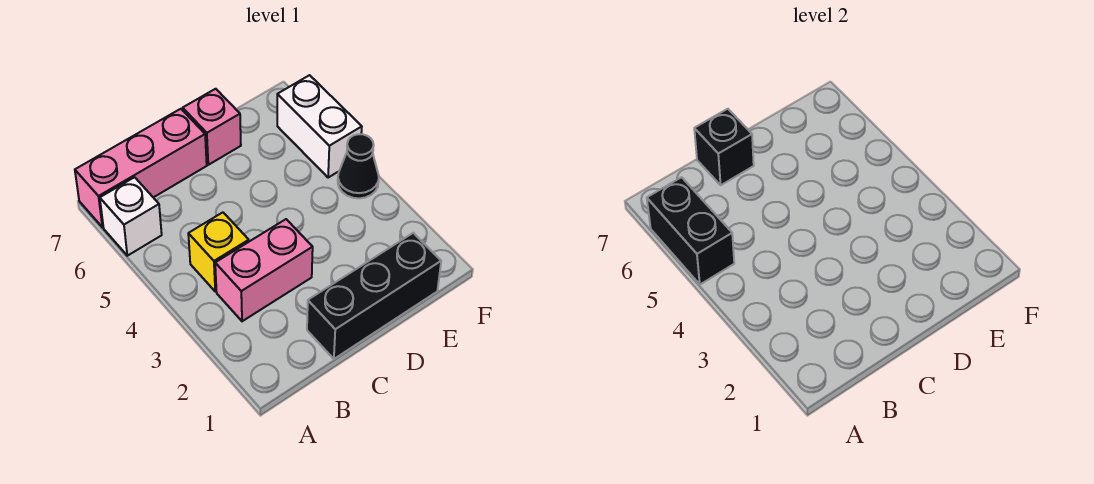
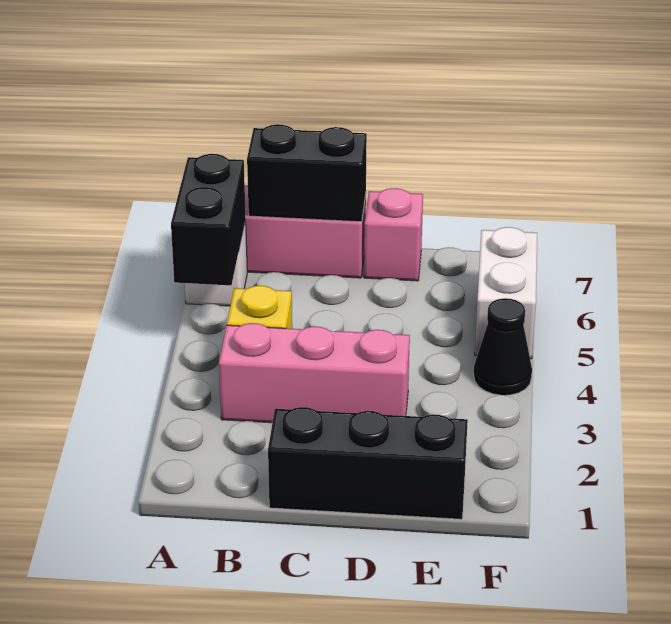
pink brick B3:C3 level 1 -> pink brick B3:D3 level 1
black brick C7 level 2 -> black brick B7:C7 level 2

